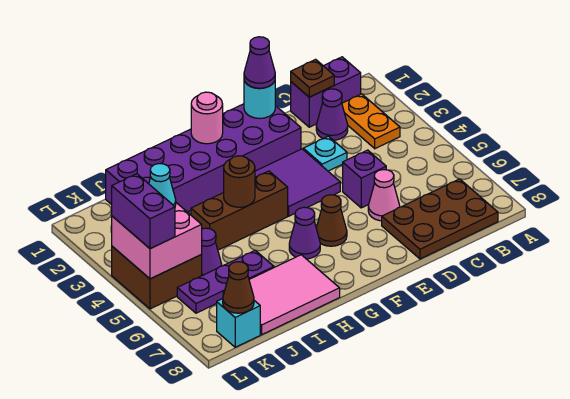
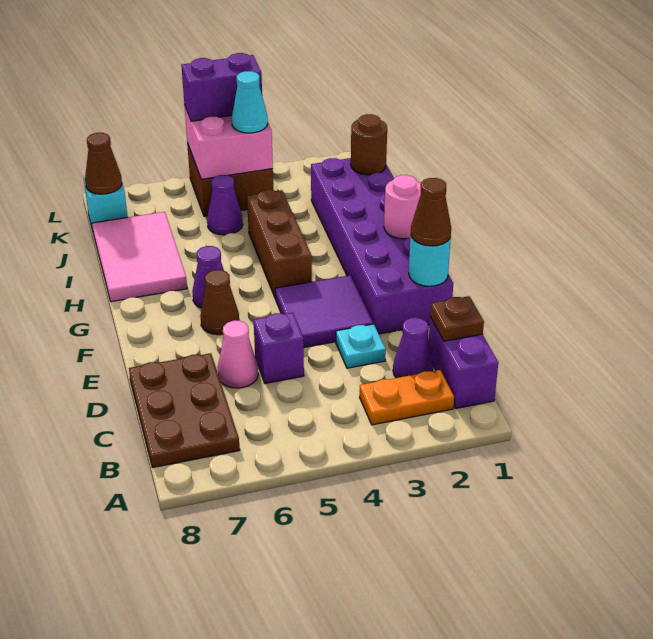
purple cone E1 level 3 -> brown cone E1 level 3
brown round brick H4 level 2 -> brown round brick J1 level 2
purple plate I6:K6 level 1 -> none

